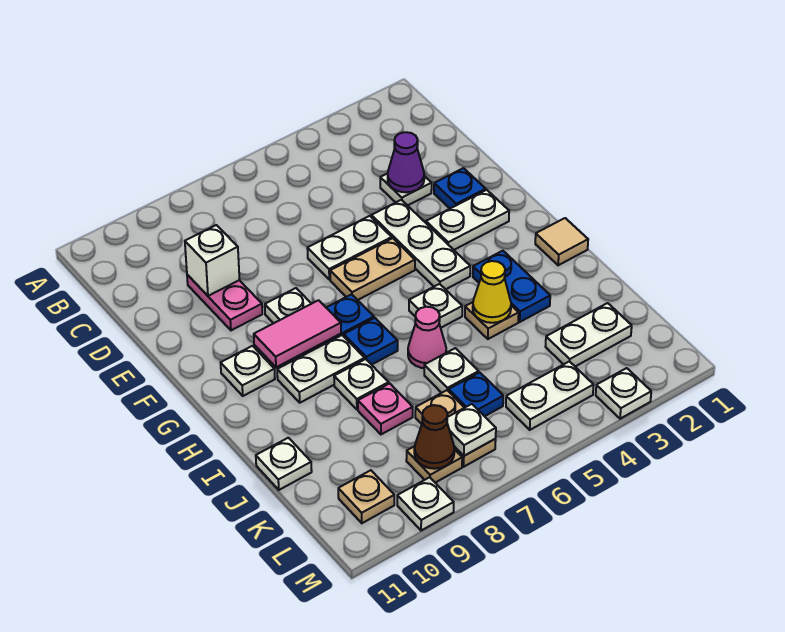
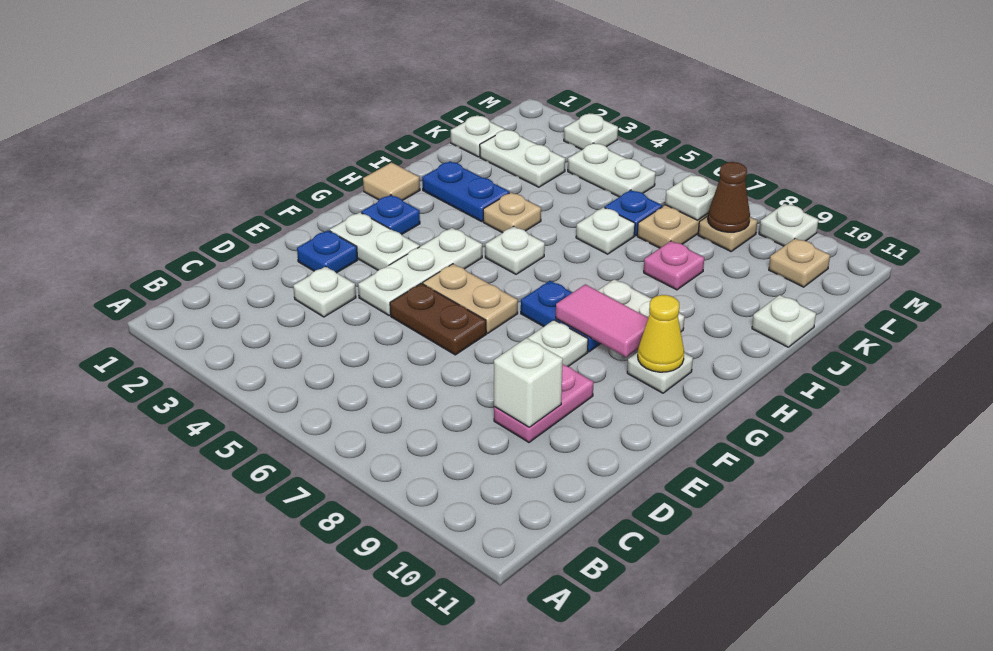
purple cone D3 level 2 -> none
white plate E5:E6 level 1 -> brown plate E5:E6 level 1
blue plate H3:I3 level 1 -> blue plate I2:I3 level 1
blue plate H7 level 1 -> blue plate G2 level 1
yellow cone I4 level 2 -> yellow cone G10 level 2
pink cone I6 level 1 -> none
white plate I8 level 1 -> white plate K1 level 1

